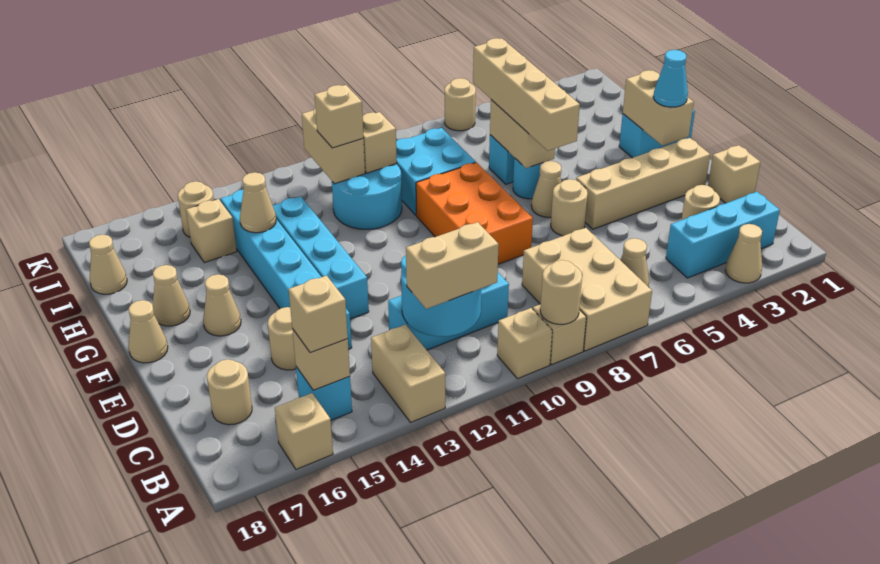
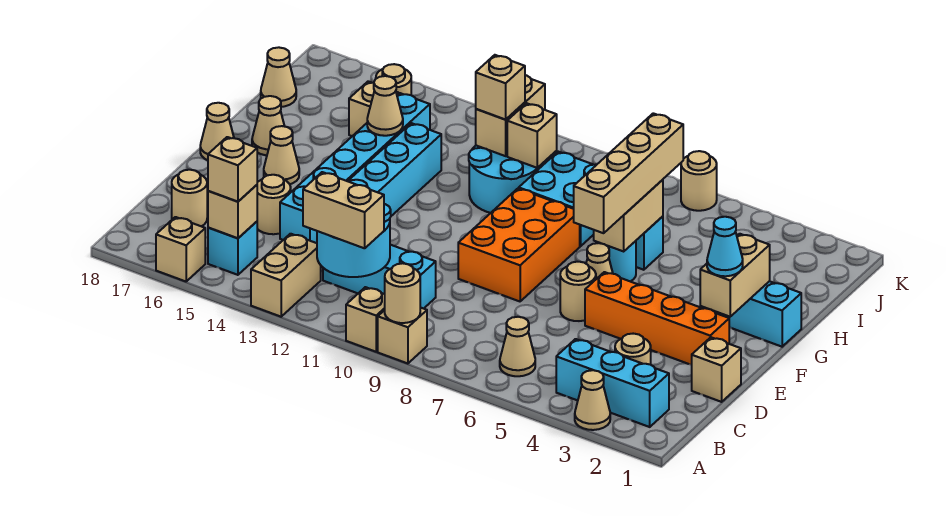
tan brick A7:C8 level 1 -> none
tan brick E2:E5 level 1 -> orange brick E2:E5 level 1

